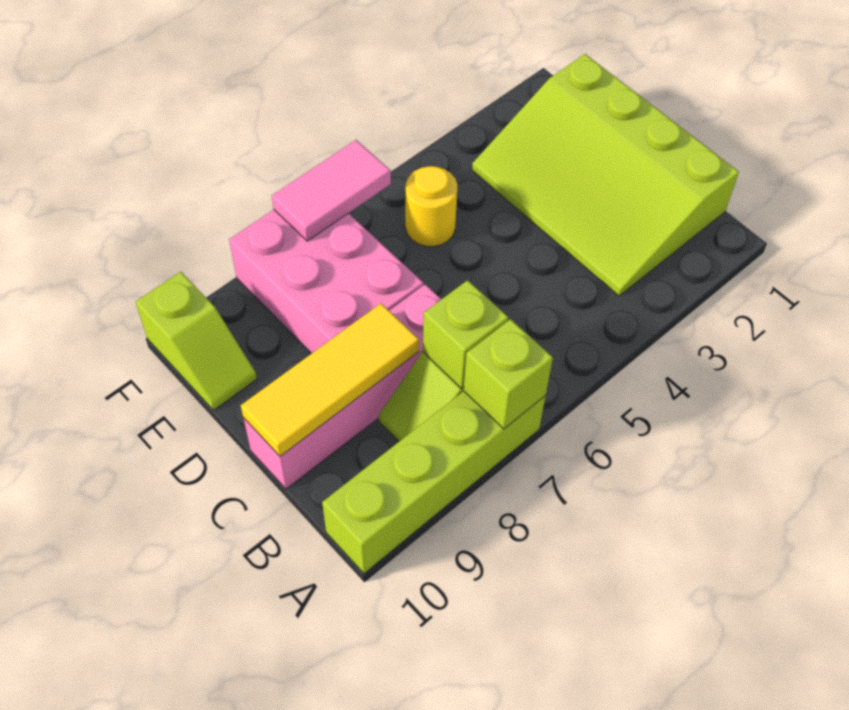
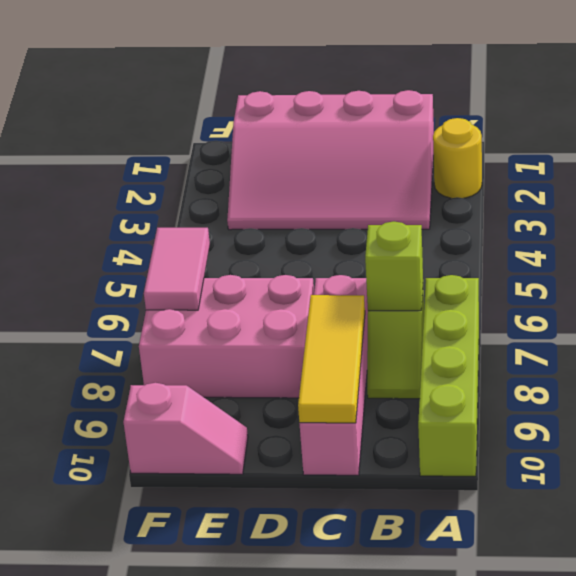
lime brick A7 level 2 -> none
lime slope B1:E3 level 1 top 1 -> pink slope B1:E3 level 1 top 1
yellow round brick E5 level 1 -> yellow round brick A2 level 1
lime slope E10:F10 level 1 top F -> pink slope E10:F10 level 1 top F

